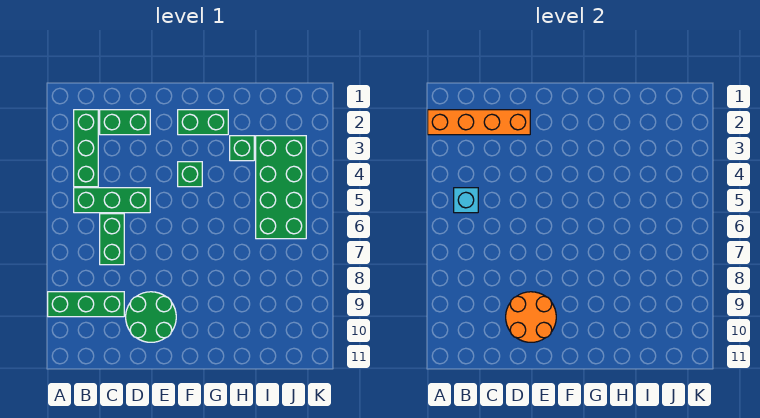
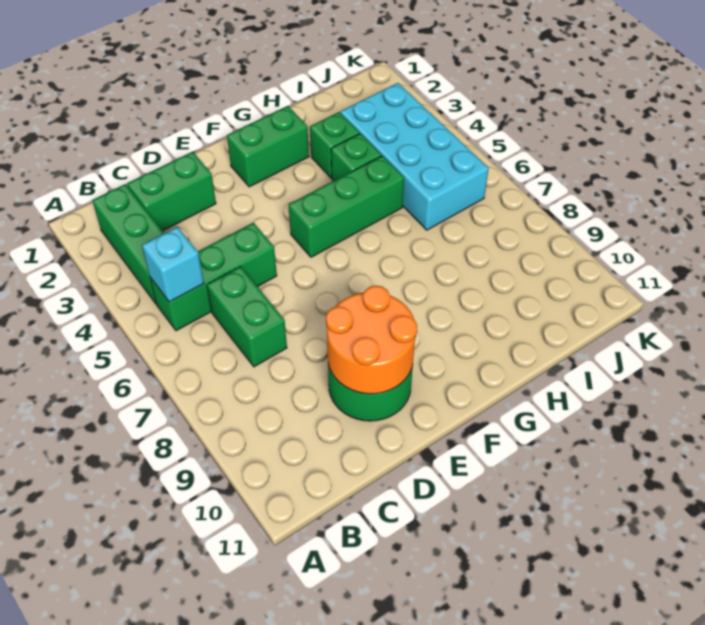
orange brick A2:D2 level 2 -> none
green brick A9:C9 level 1 -> green brick F5:H5 level 1
green brick F4 level 1 -> green brick H4 level 1
green brick I3:J6 level 1 -> cyan brick I3:J6 level 1

